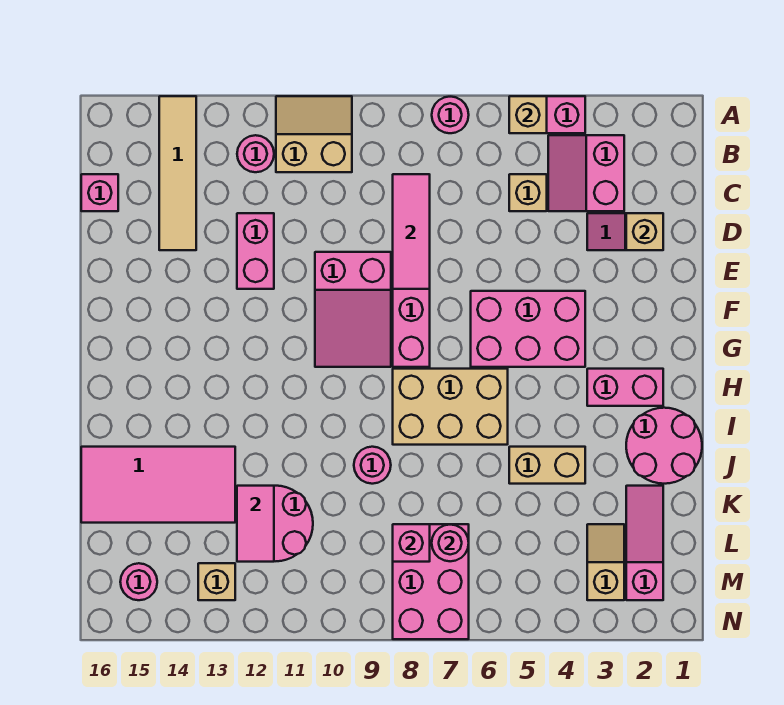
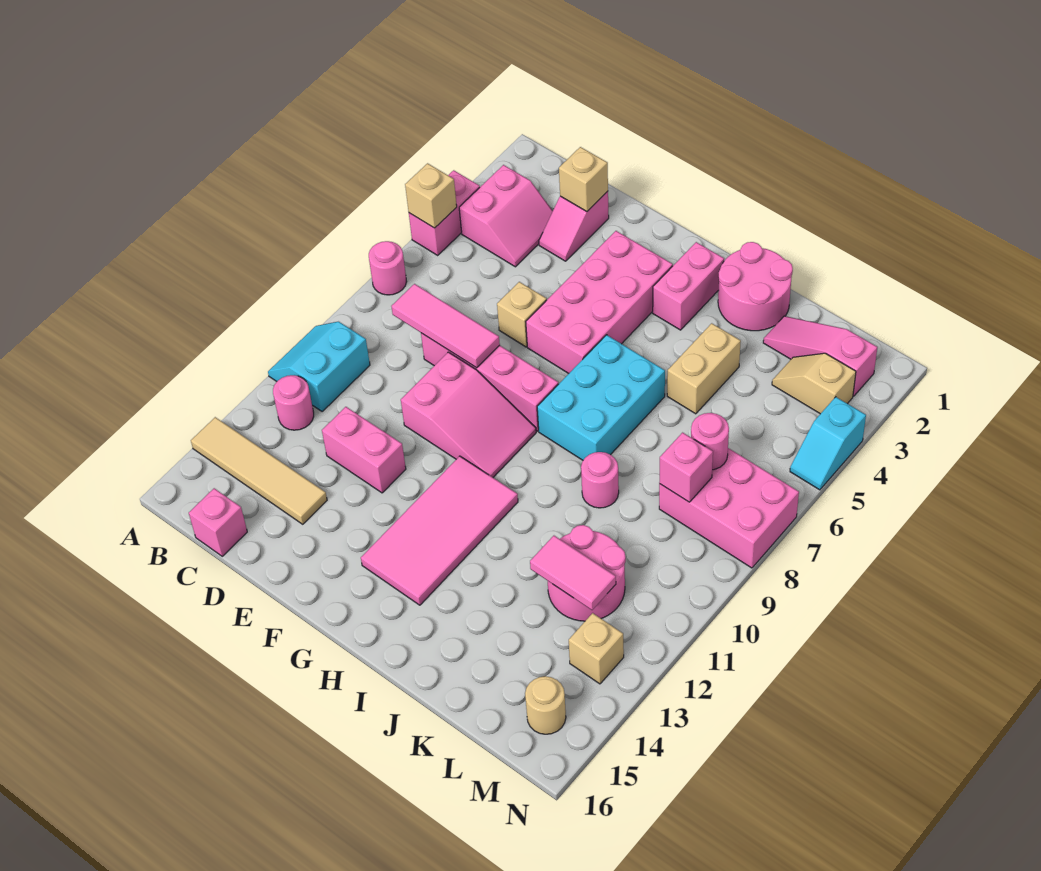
tan slope A10:B11 level 1 top B -> cyan slope A10:B11 level 1 top B
pink slope B3:C4 level 1 top 3 -> pink slope B3:C4 level 1 top B
tan brick C5 level 1 -> tan brick E6 level 1
pink brick F4:G6 level 1 -> pink brick F3:G6 level 1
tan brick H6:I8 level 1 -> cyan brick H6:I8 level 1
pink tile J13:K16 level 1 -> pink tile G11:H14 level 1
pink round brick M15 level 1 -> tan round brick M15 level 1
none -> cyan slope N4:N5 level 1 top 4

